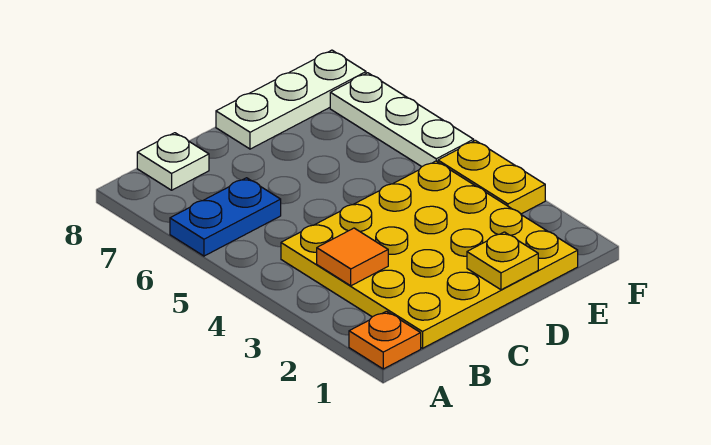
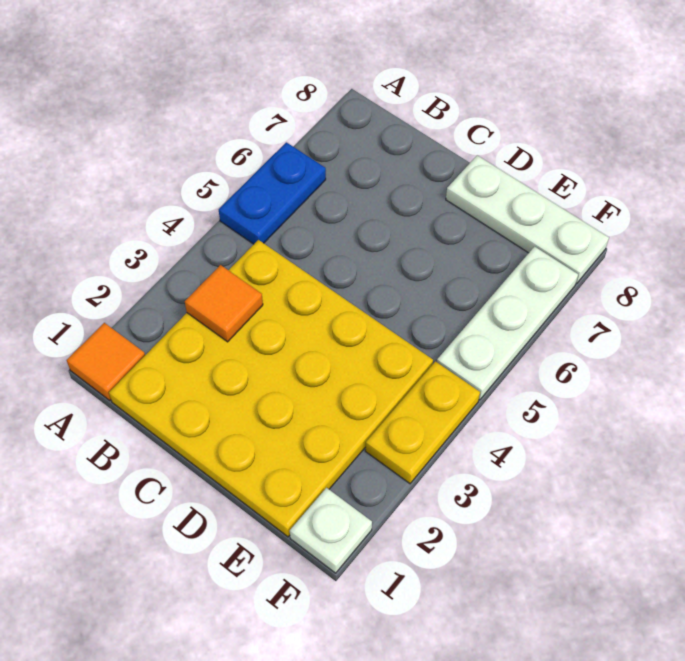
orange plate A1 level 1 -> orange tile A1 level 1
blue plate A6:B6 level 1 -> blue plate A5:A6 level 1
white plate B8 level 1 -> white plate F1 level 1
yellow plate D1 level 2 -> none

